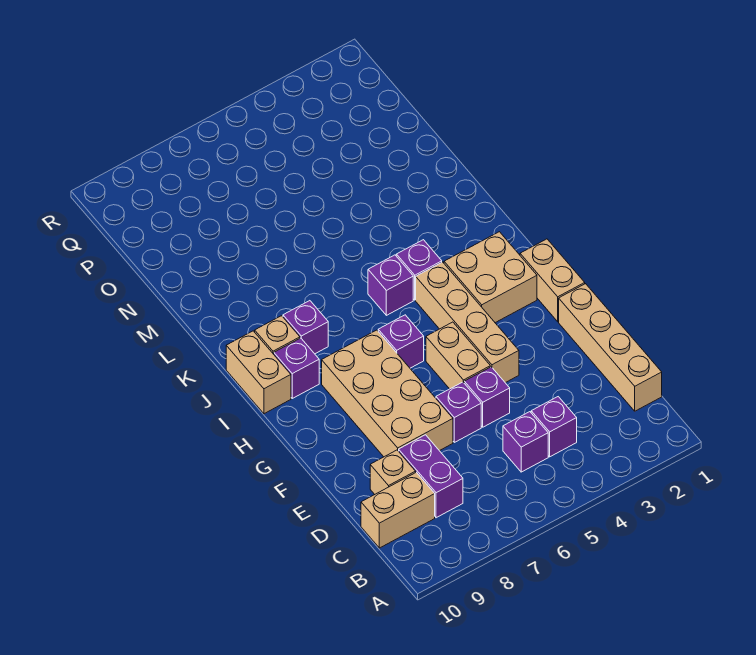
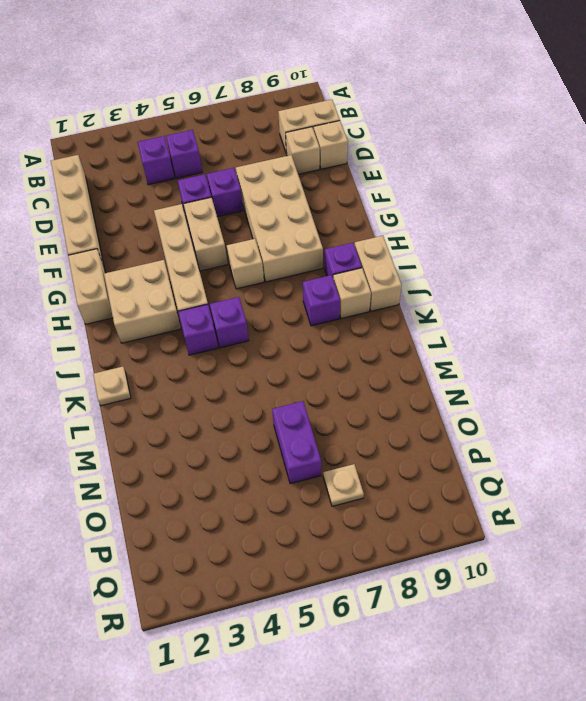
purple brick C8:D8 level 1 -> purple brick N6:O6 level 1
none -> tan brick D10 level 1
purple brick H6 level 1 -> tan brick H6 level 1
none -> tan plate K1 level 1
none -> tan plate P7 level 1

